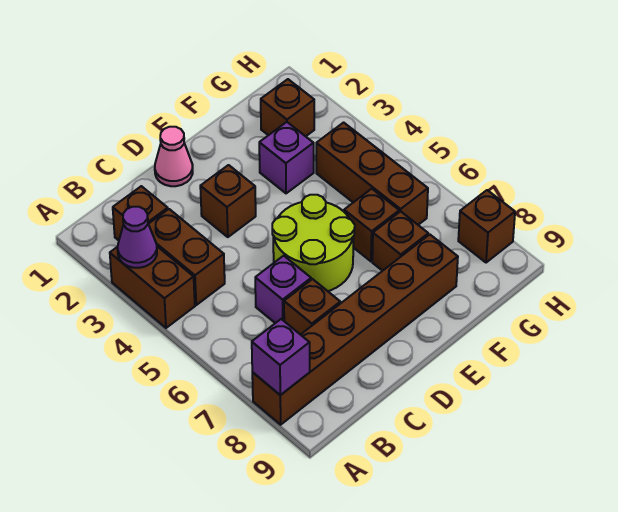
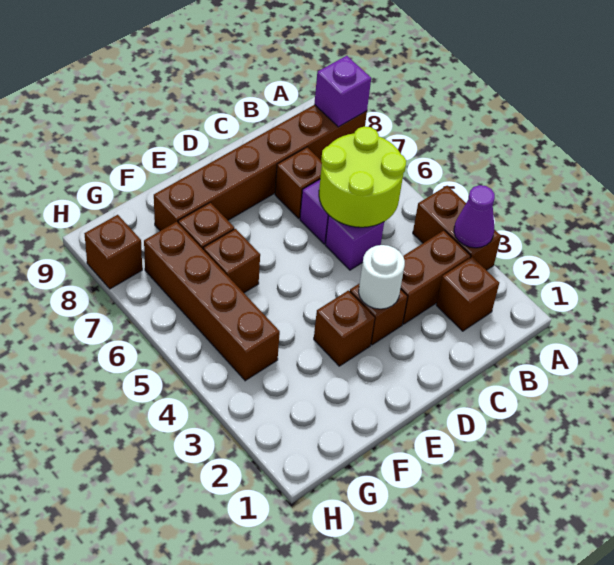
brown brick B3:B4 level 1 -> brown brick B3:C3 level 1
pink cone D1 level 1 -> none
none -> white round brick D3 level 2
lime round brick D5:E6 level 1 -> lime round brick B5:C6 level 2
purple brick F3 level 1 -> purple brick C5 level 1
brown brick G2 level 1 -> brown brick E3 level 1
brown brick G4:G6 level 1 -> brown brick G4:G7 level 1

